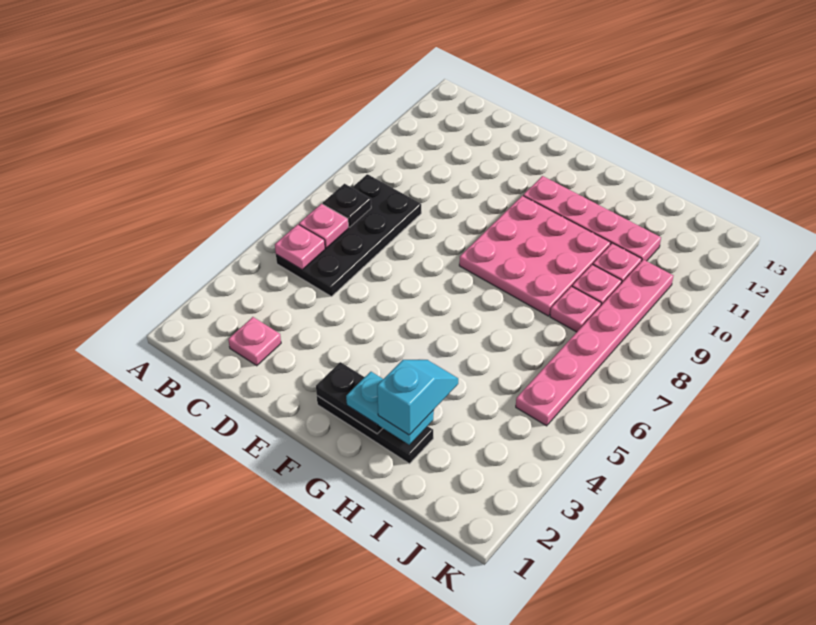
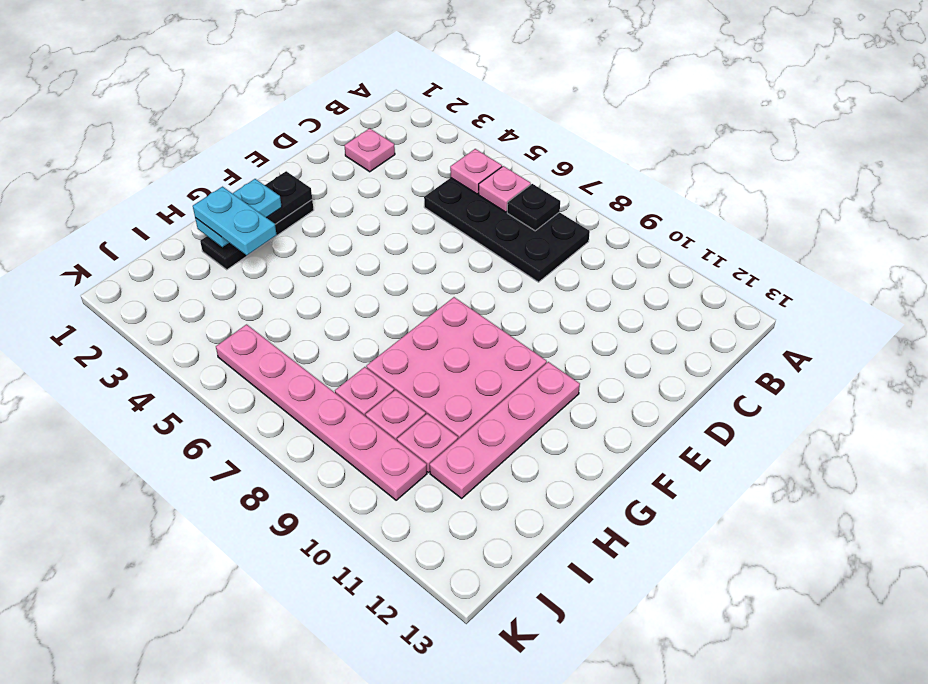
cyan slope H2:H3 level 4 top 2 -> cyan plate H2:H3 level 4

